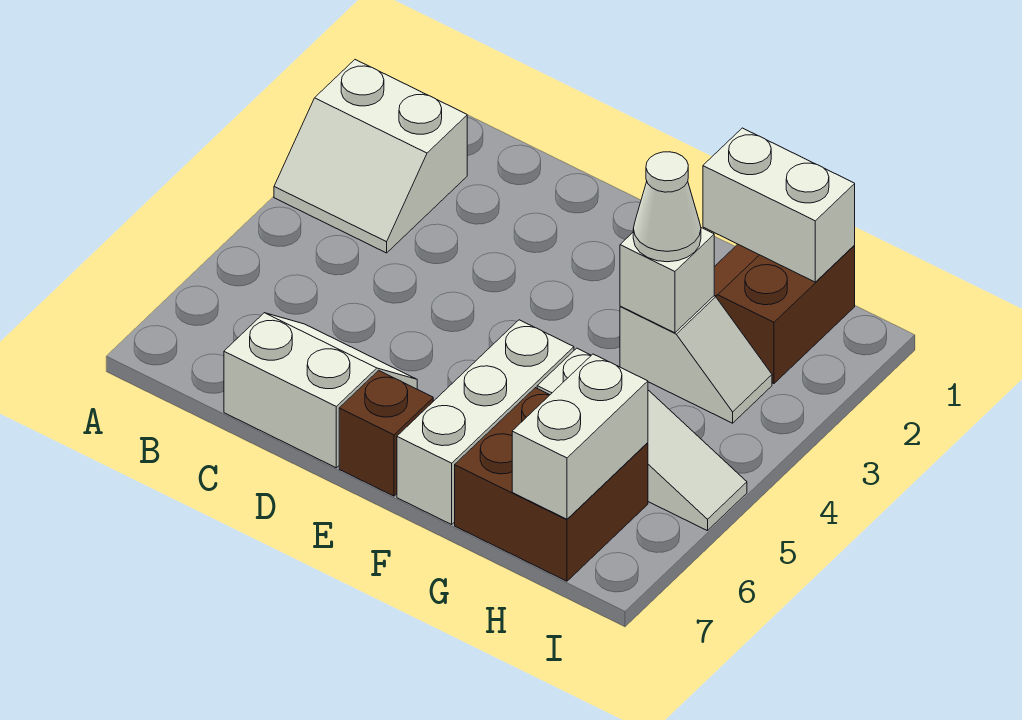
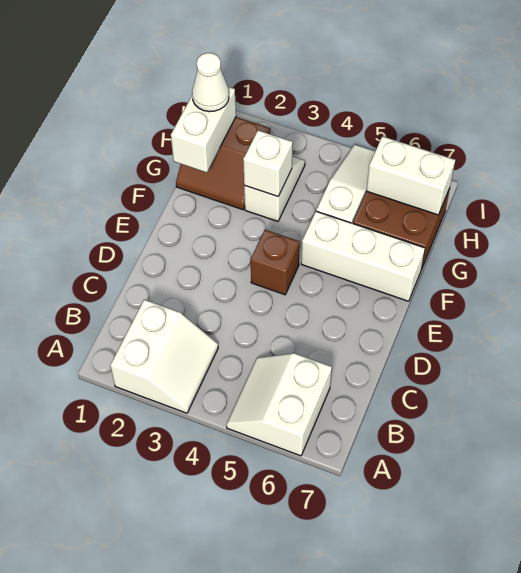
white slope C6:D7 level 1 top 7 -> white slope A5:B6 level 1 top 6
brown brick E7 level 1 -> brown brick E4 level 1
white cone G3 level 3 -> white cone H1 level 3

